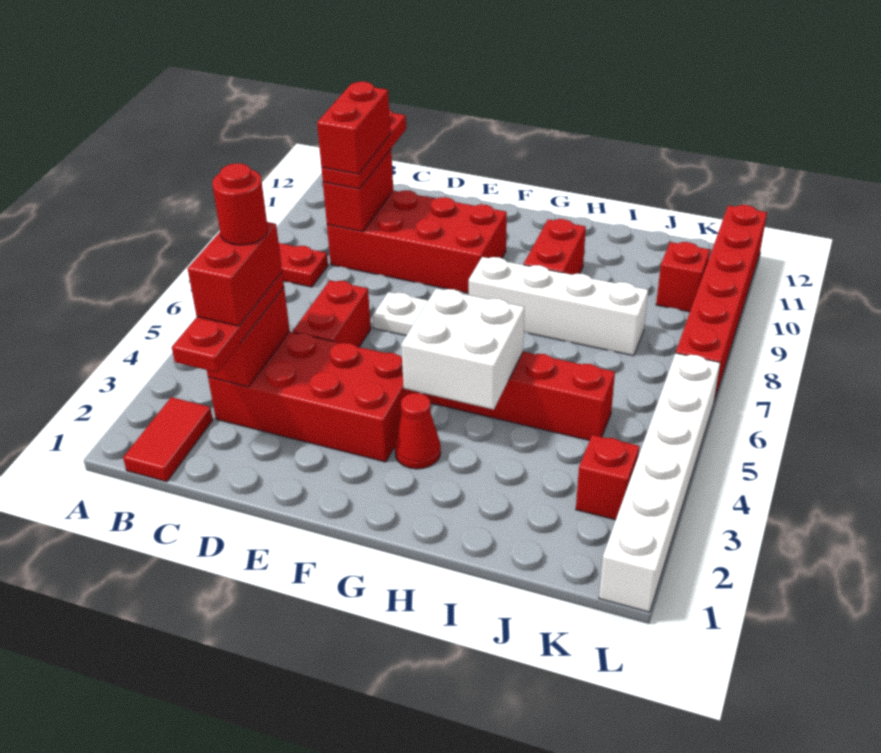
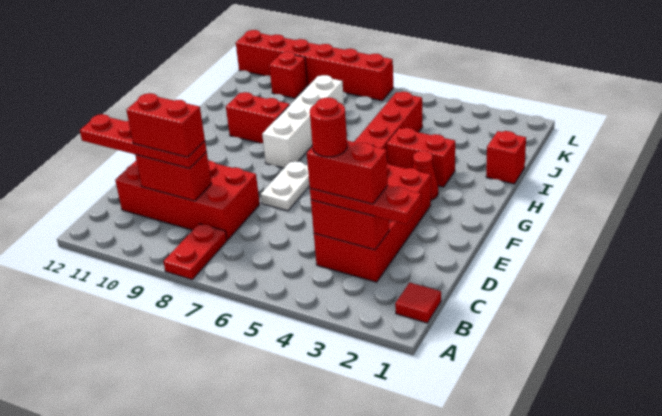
red tile B1:B2 level 1 -> red tile B1 level 1
red brick C9:F10 level 1 -> red brick C8:D11 level 1
red plate C9:C11 level 3 -> red plate C9:C12 level 3
red brick D5:D6 level 1 -> red brick H3:H4 level 1
white brick G4:H5 level 2 -> none
red brick K3 level 1 -> red brick I1 level 1
white brick L1:L6 level 1 -> none

